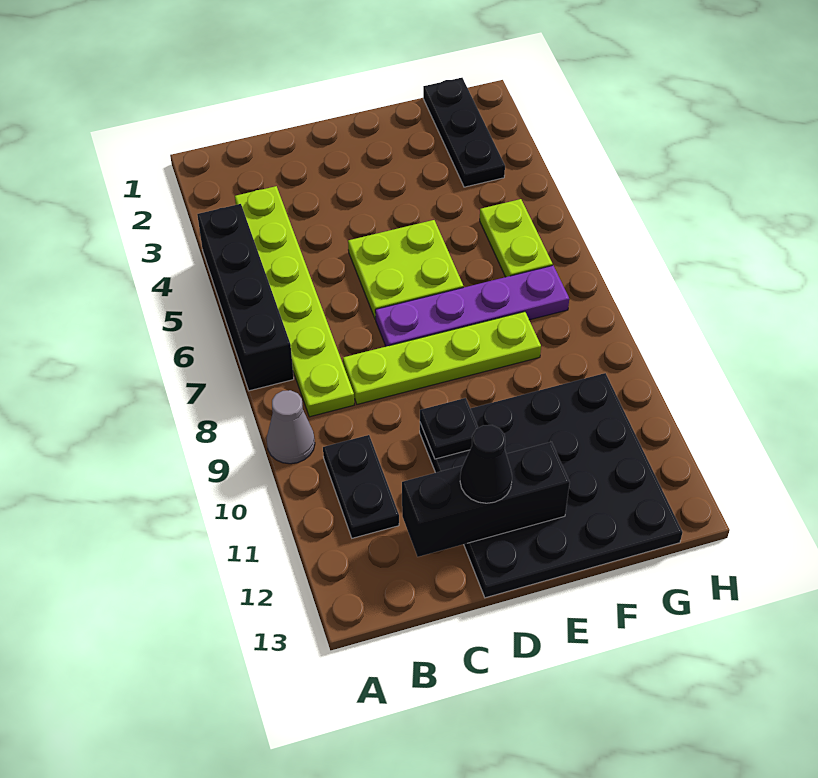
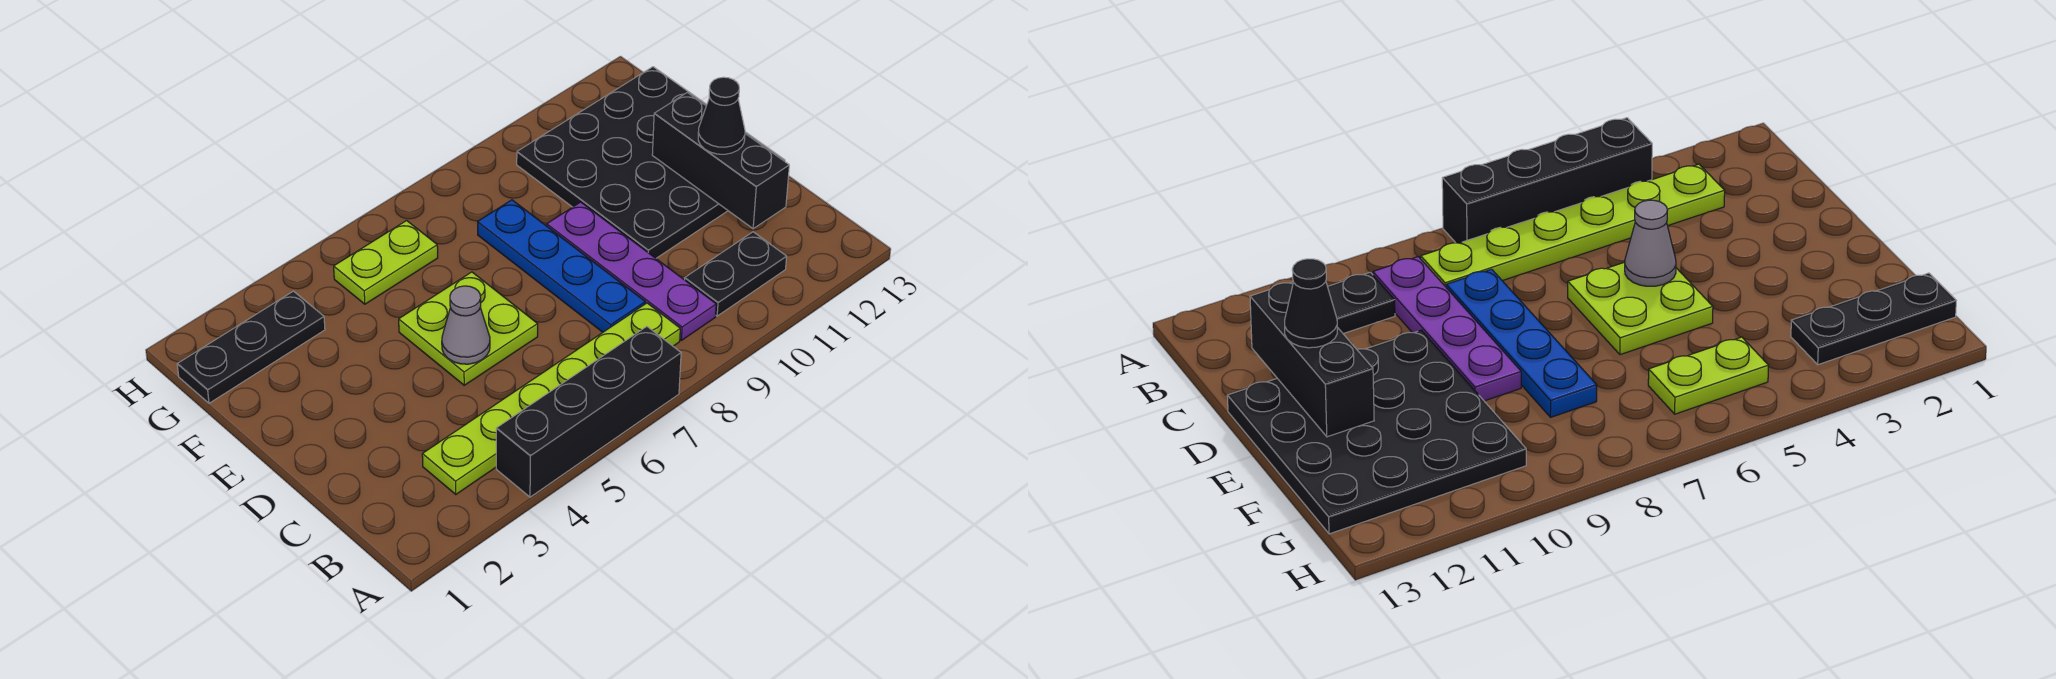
grey cone A9 level 1 -> grey cone D5 level 2
lime plate C8:F8 level 1 -> blue plate C8:F8 level 1
purple plate D7:G7 level 1 -> purple plate B9:E9 level 1
black plate D10 level 2 -> none

